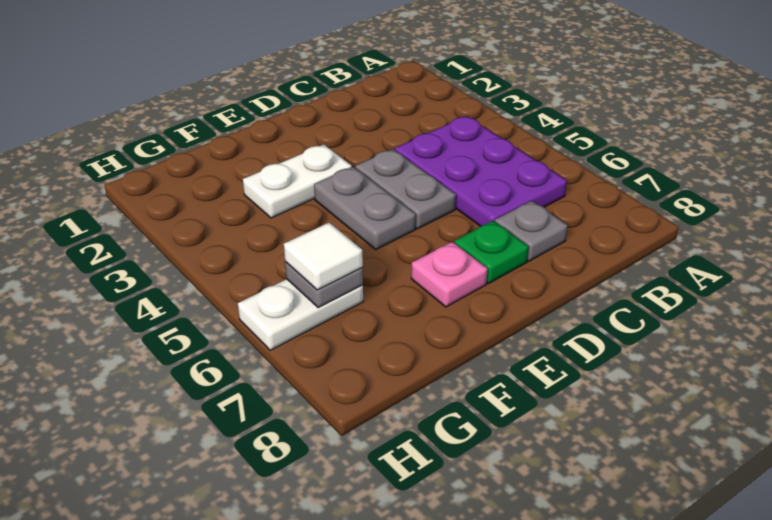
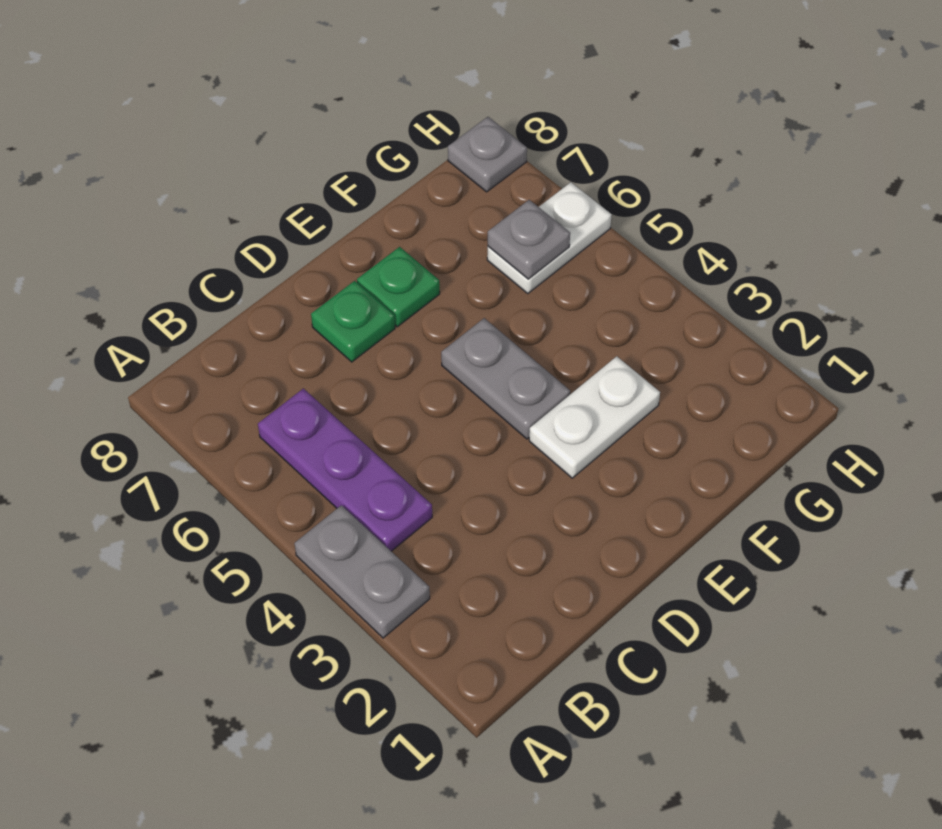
purple plate B4:C6 level 1 -> purple plate B4:B6 level 1
grey plate C7 level 1 -> grey plate H8 level 1
grey plate D4:D5 level 1 -> grey plate A3:A4 level 1
pink plate E7 level 1 -> green plate E7 level 1
white tile G6 level 3 -> none

